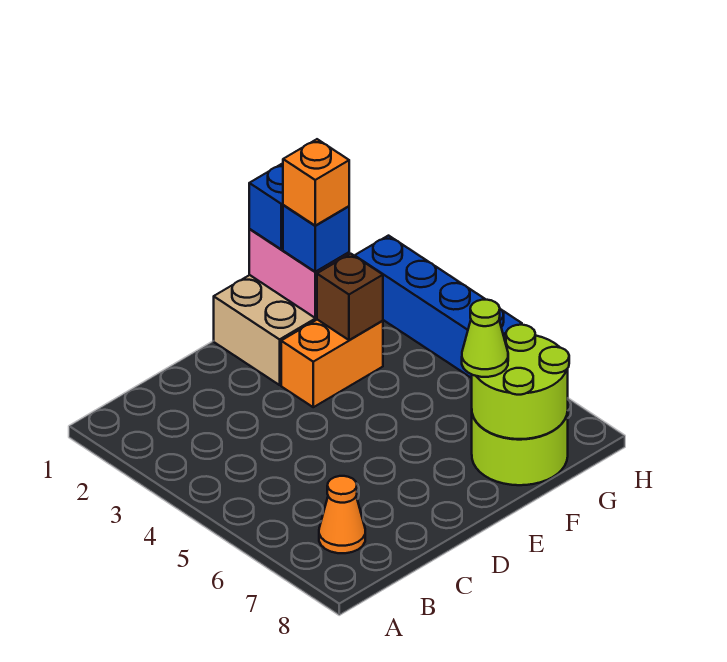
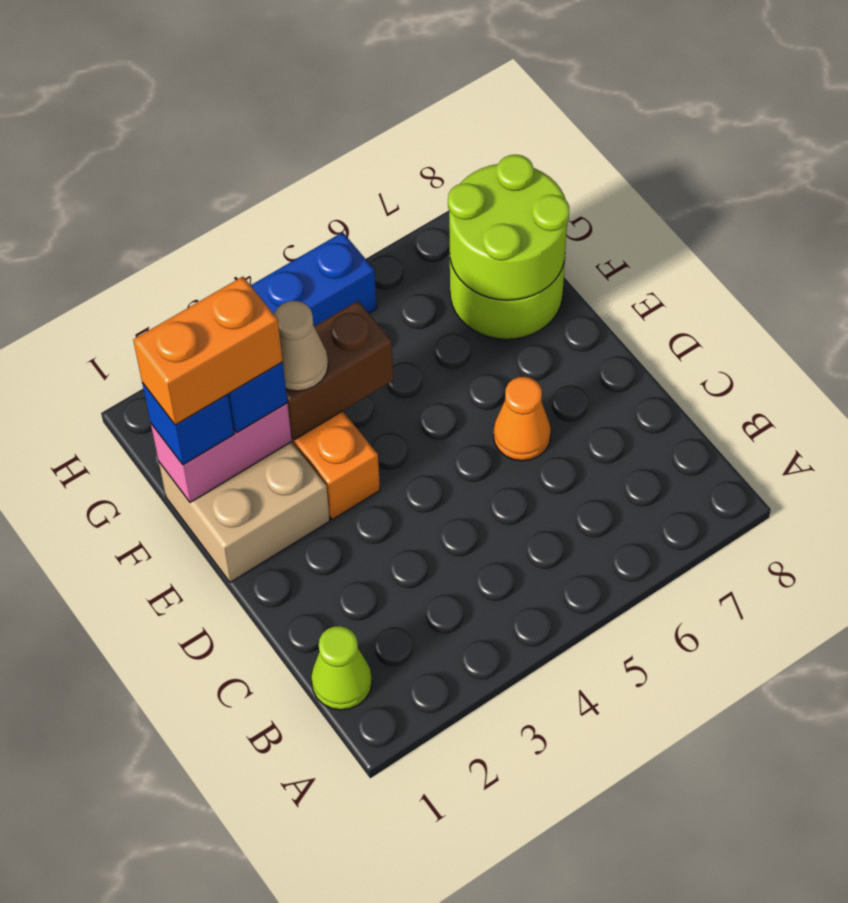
orange cone B7 level 1 -> orange cone D6 level 1
orange brick F2 level 4 -> orange brick F1:F2 level 4
brown brick F3 level 2 -> brown brick F3:F4 level 2
none -> tan cone F3 level 3
lime cone F7 level 3 -> lime cone B1 level 1

